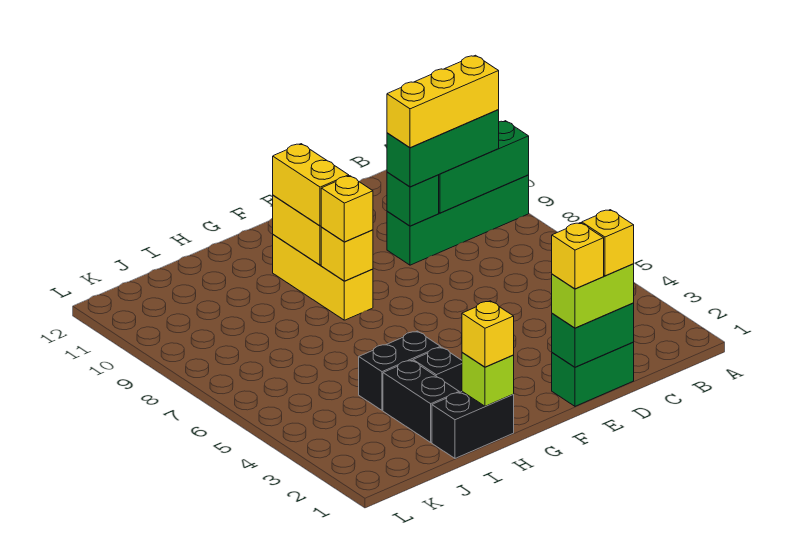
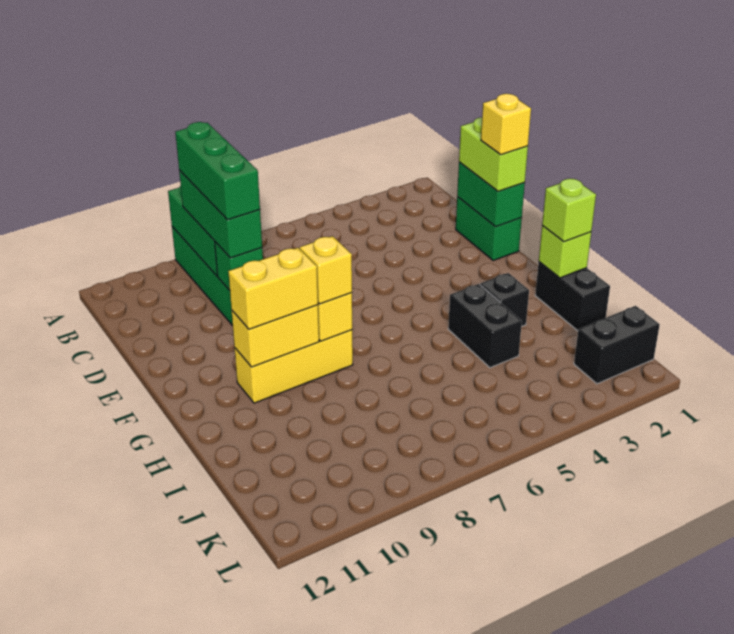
yellow brick B9:D9 level 4 -> green brick B9:D9 level 4
yellow brick D1 level 4 -> none
yellow brick H1 level 3 -> lime brick H1 level 3
black brick I2:I3 level 1 -> black brick K1:K2 level 1

